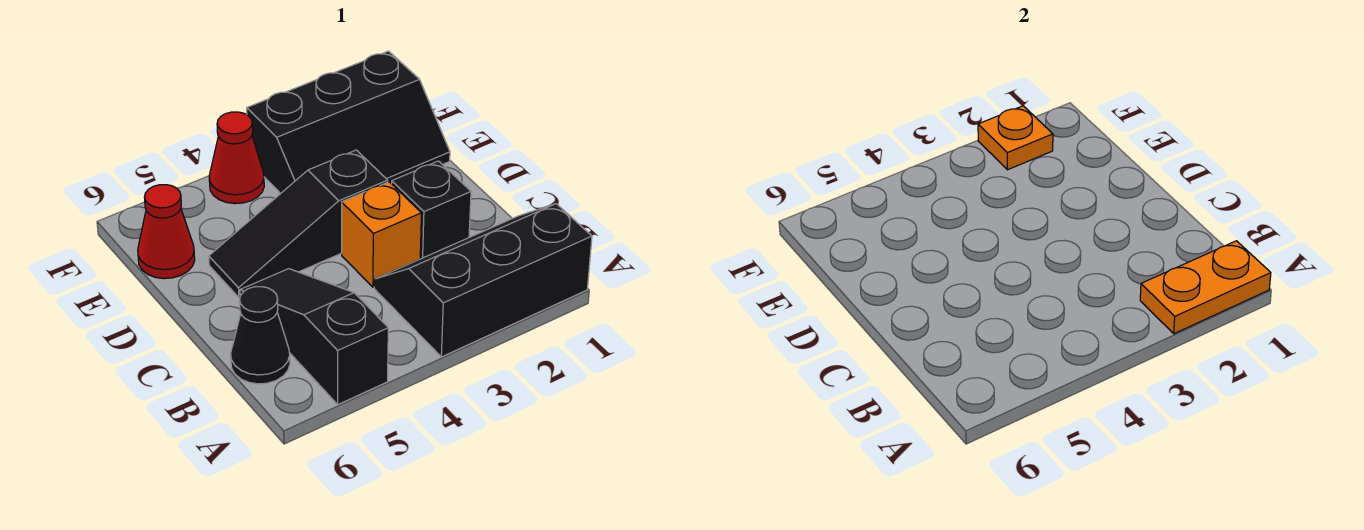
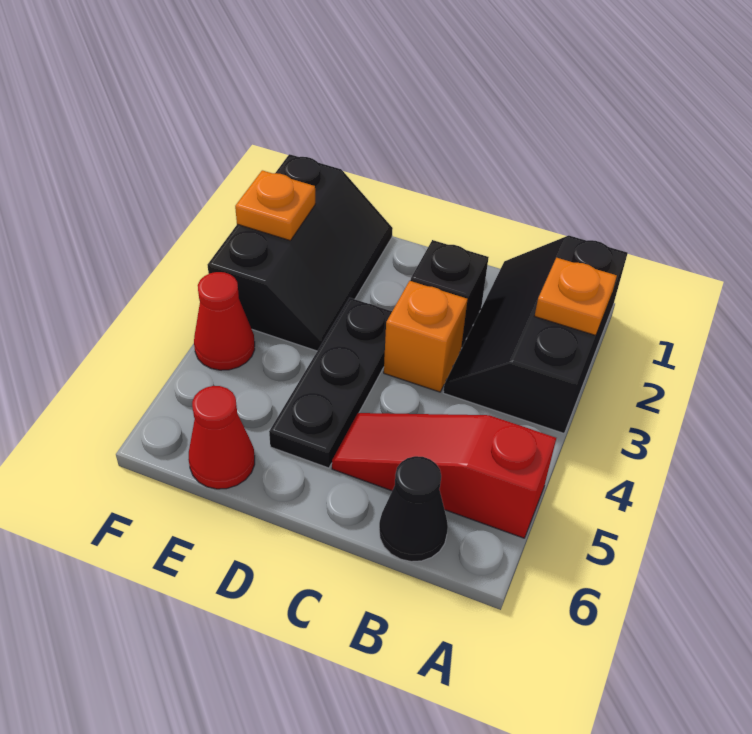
orange plate A1:A2 level 2 -> orange plate A2 level 2
black slope A5:C5 level 1 top A -> red slope A5:C5 level 1 top A
black slope D3:D5 level 1 top 3 -> black plate D3:D5 level 1

